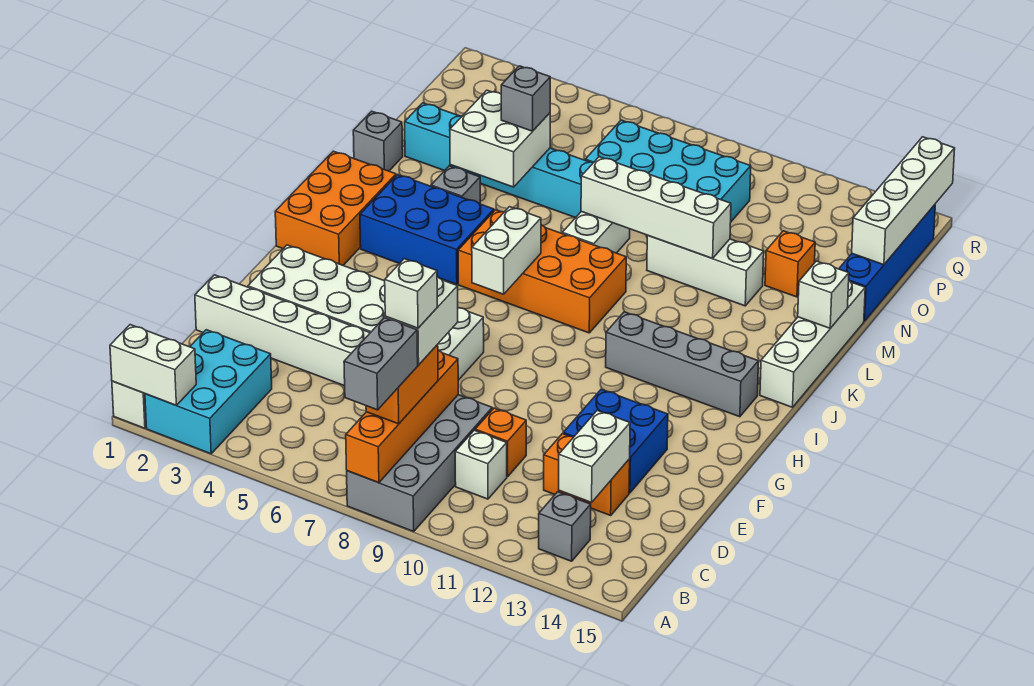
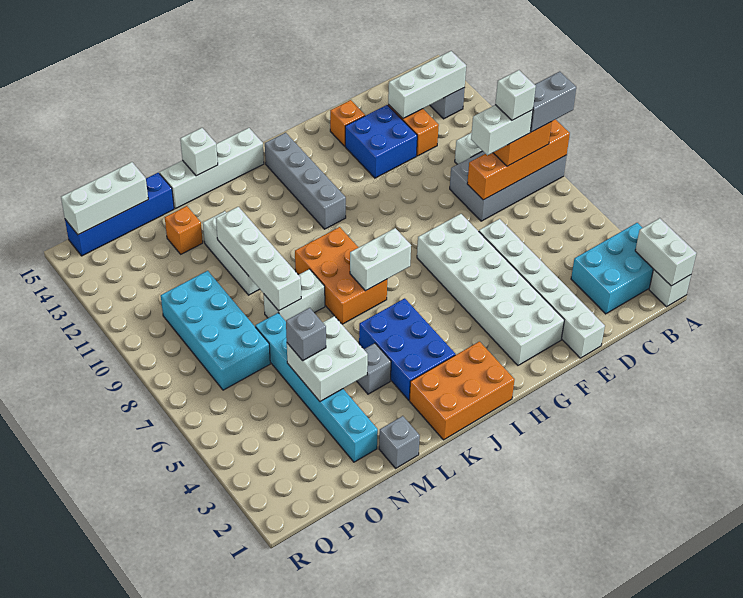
white brick C13:D13 level 2 -> white brick B13:D13 level 2
orange brick D10 level 1 -> orange brick F14 level 1
orange brick J6:K9 level 1 -> orange brick J7:K9 level 1
white brick O15:R15 level 2 -> white brick O15:Q15 level 2

